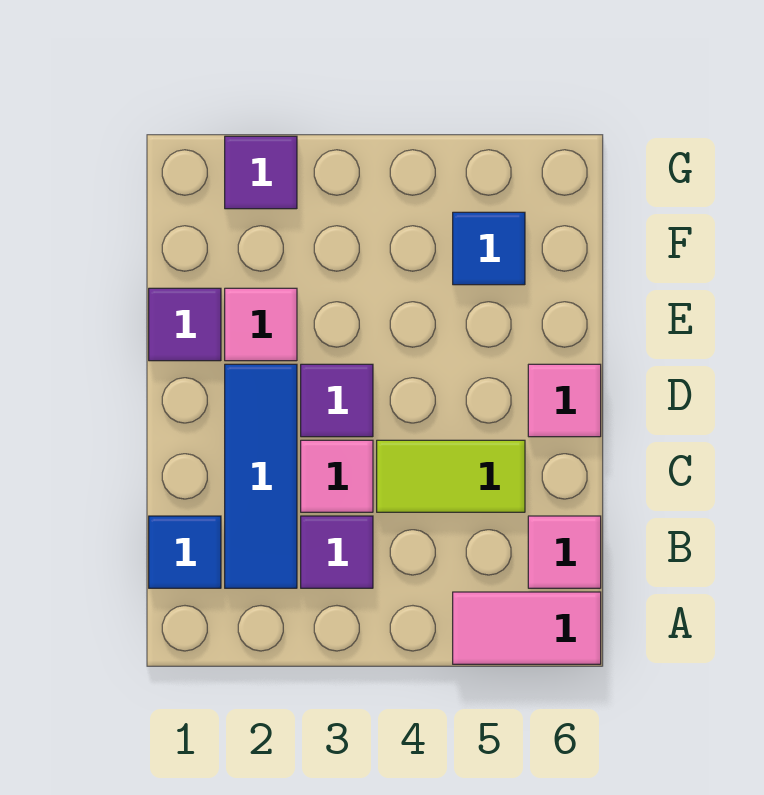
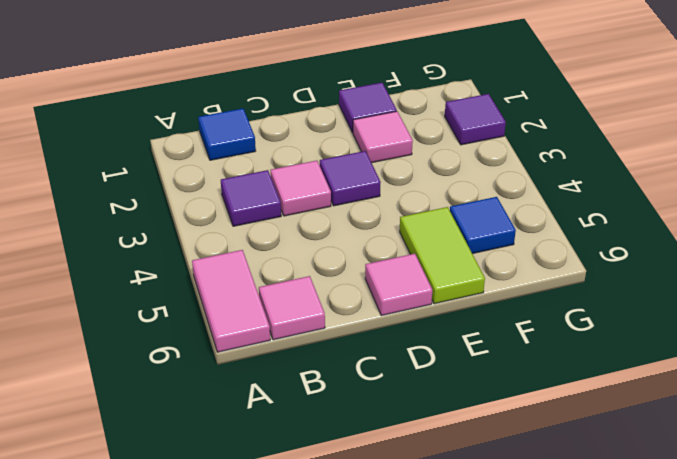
blue tile B2:D2 level 1 -> none
lime tile C4:C5 level 1 -> lime tile E5:E6 level 1

